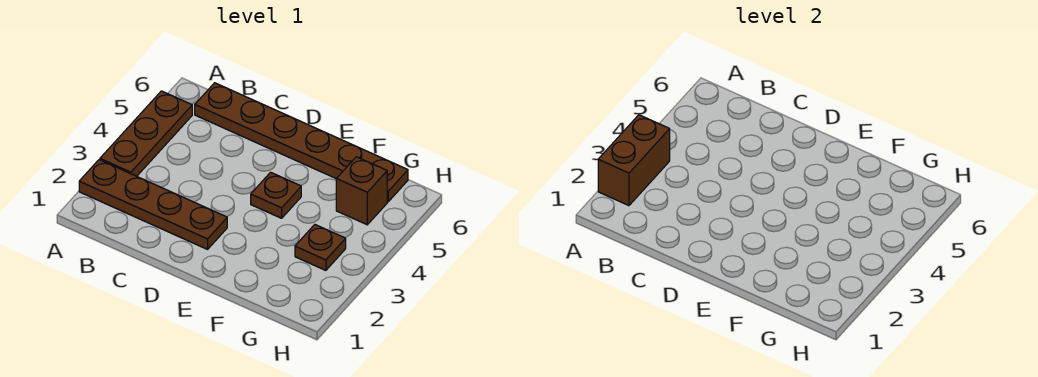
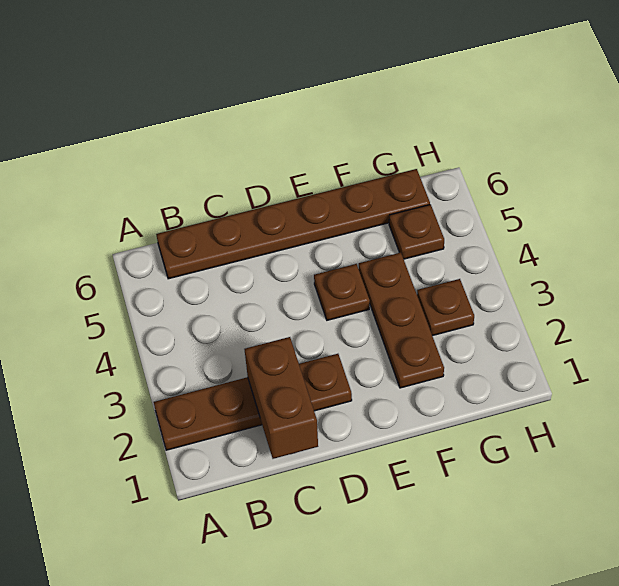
brown brick A2:A3 level 2 -> brown brick C1:C2 level 2
brown plate A3:A5 level 1 -> brown plate F2:F4 level 1
brown brick G5 level 1 -> brown plate G5 level 1

